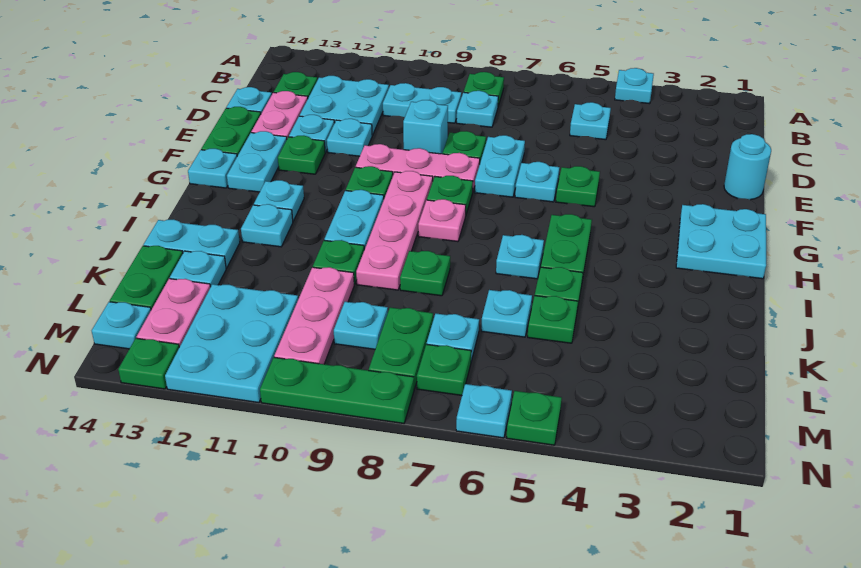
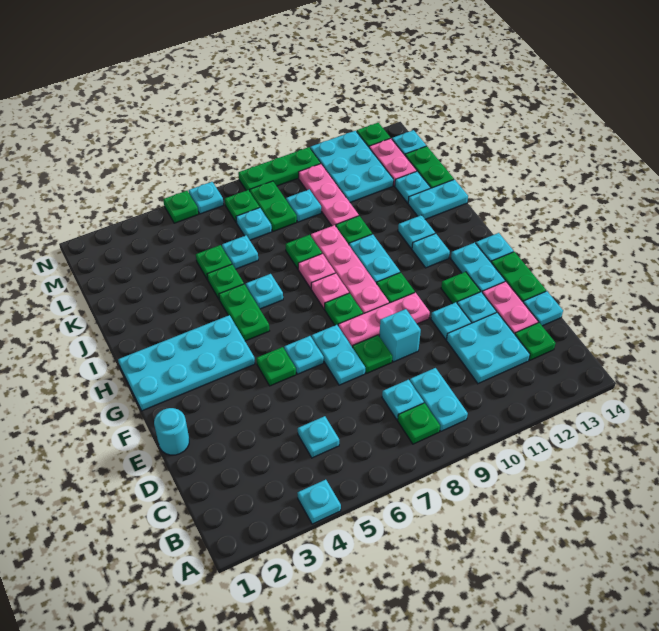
cyan plate C9:C10 level 1 -> cyan plate B9:C9 level 1
cyan plate G1:H2 level 1 -> cyan plate G1:H4 level 1
none -> pink plate I8 level 1

